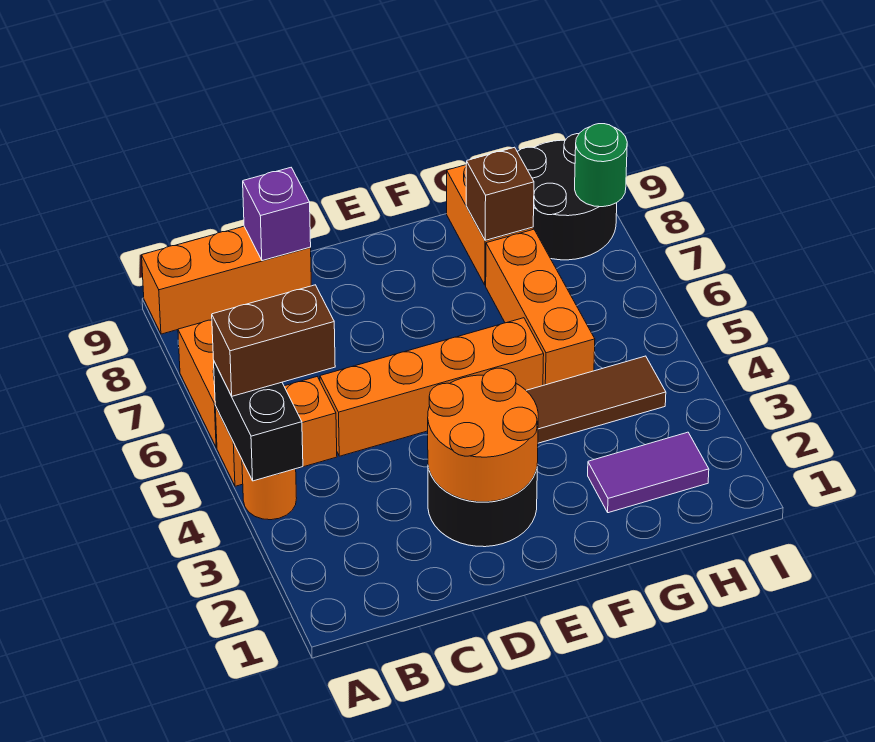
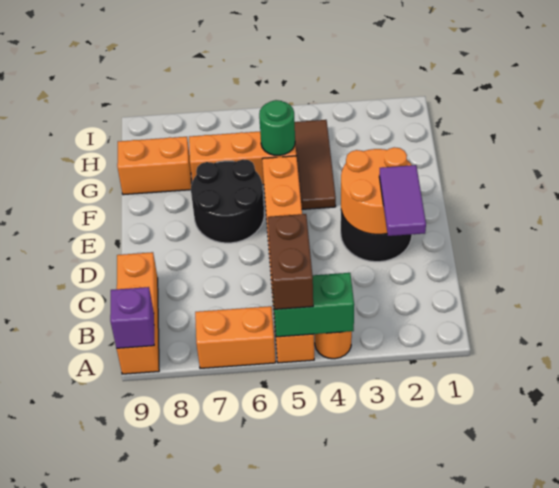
black brick A4:A5 level 2 -> green brick A4:A5 level 2
purple brick C9 level 2 -> purple brick A9 level 2
purple tile G2:H2 level 1 -> purple tile C2:D2 level 3
brown brick G8 level 2 -> none
black round brick H8:I9 level 1 -> black round brick E6:F7 level 1
green round brick I8 level 2 -> green round brick G5 level 2

